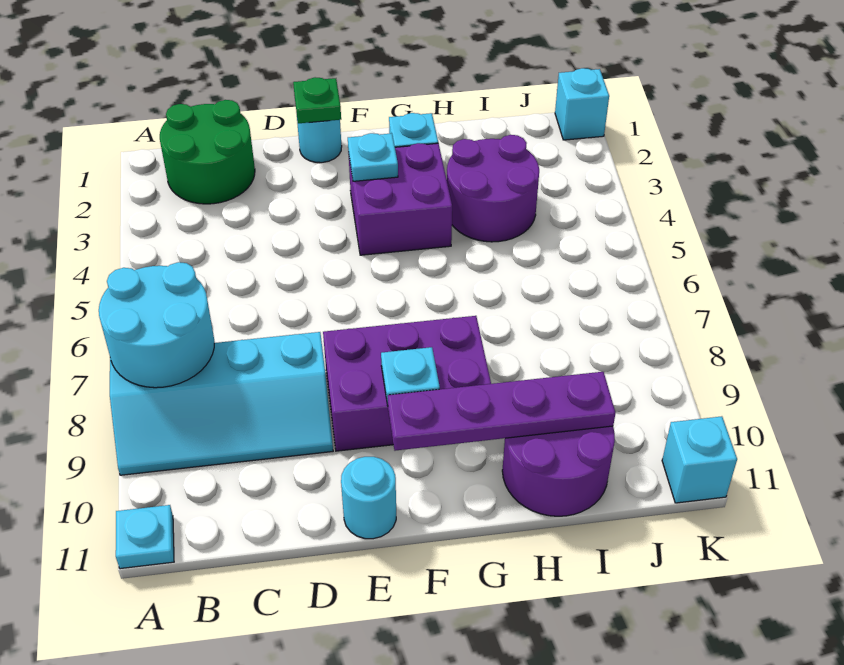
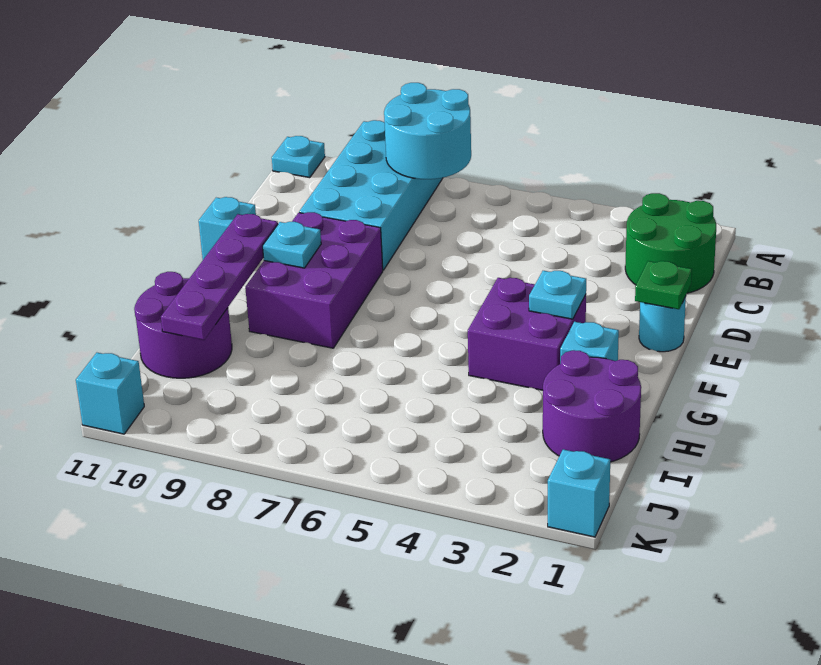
cyan slope A8:D9 level 1 top 8 -> cyan brick A8:D9 level 1
cyan round brick E11 level 1 -> cyan brick E11 level 1
purple round brick H3:I4 level 1 -> purple round brick H1:I2 level 1

